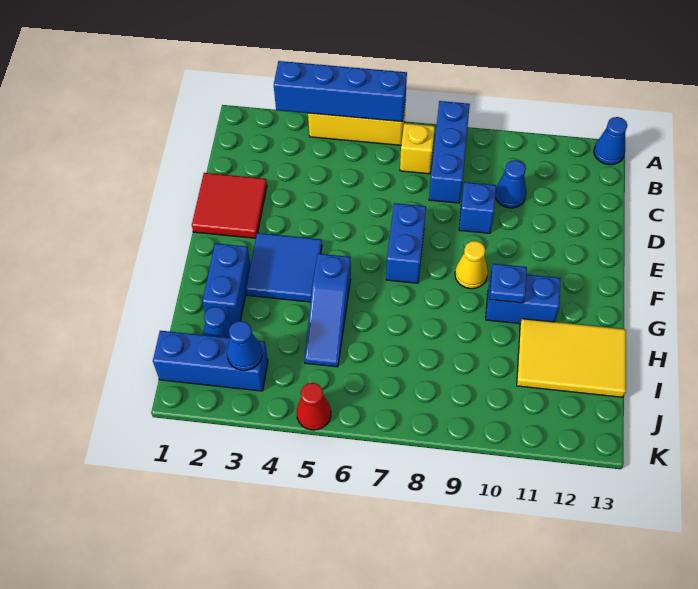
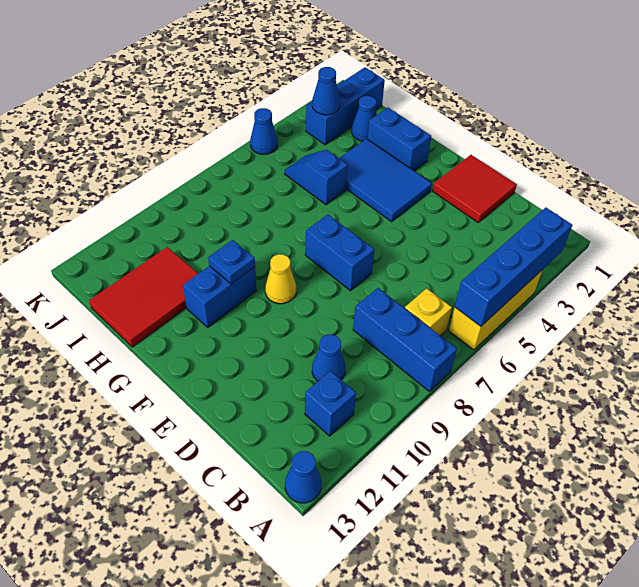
blue brick D9 level 1 -> blue brick B11 level 1
blue tile F3:G4 level 1 -> blue tile F3:H4 level 1
blue slope G5:I5 level 1 top G -> blue slope H5:I5 level 1 top H
yellow tile H11:I13 level 1 -> red tile H11:I13 level 1
red cone K5 level 1 -> blue cone K5 level 1

